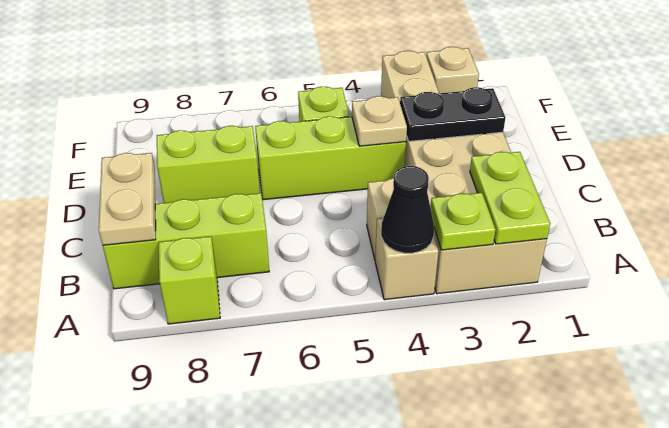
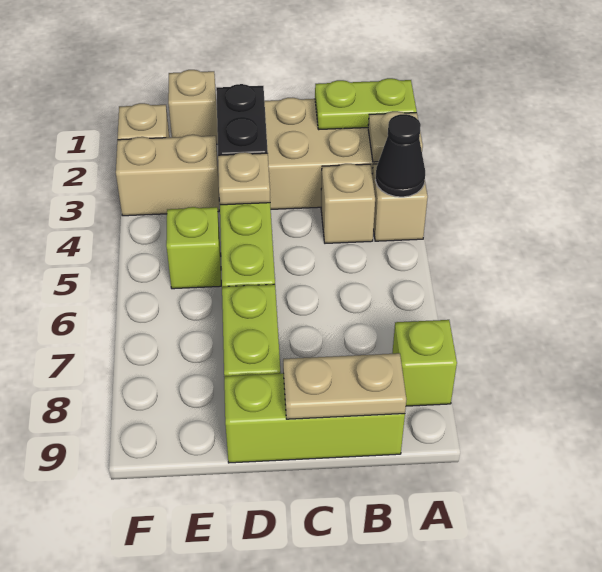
lime plate A3 level 2 -> tan plate A3 level 2
lime brick B7:B9 level 1 -> lime brick B9:D9 level 1
none -> tan brick E1 level 1

